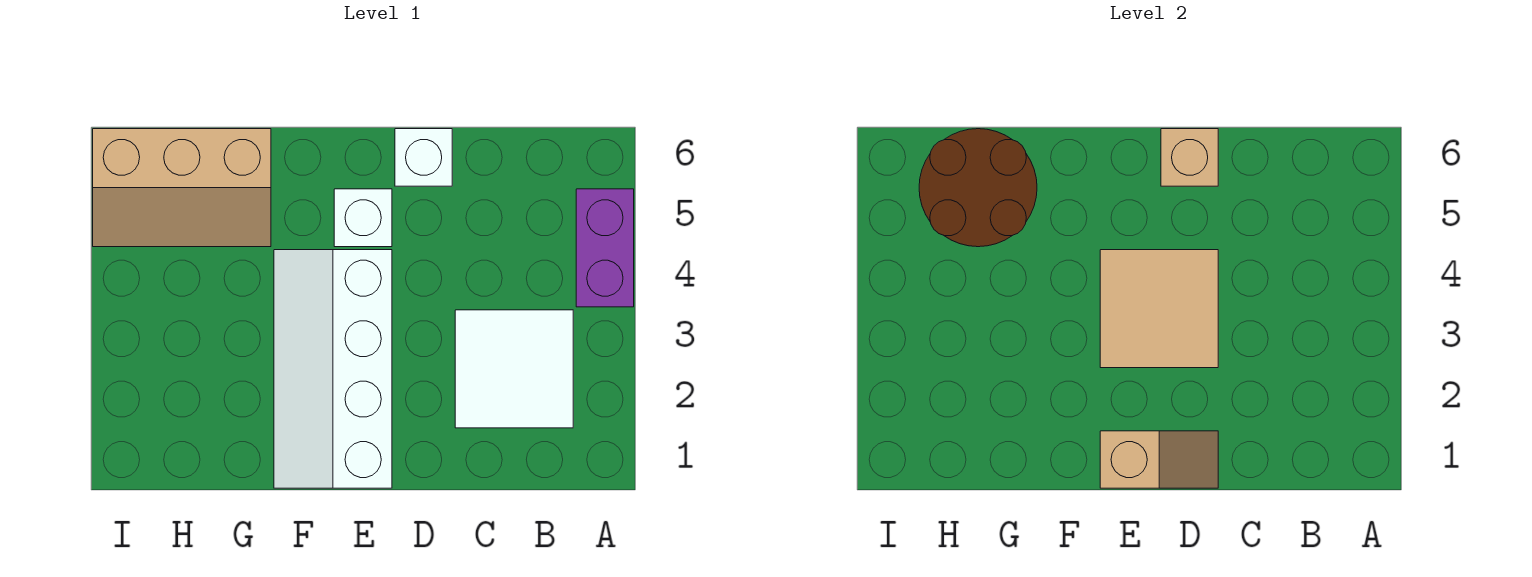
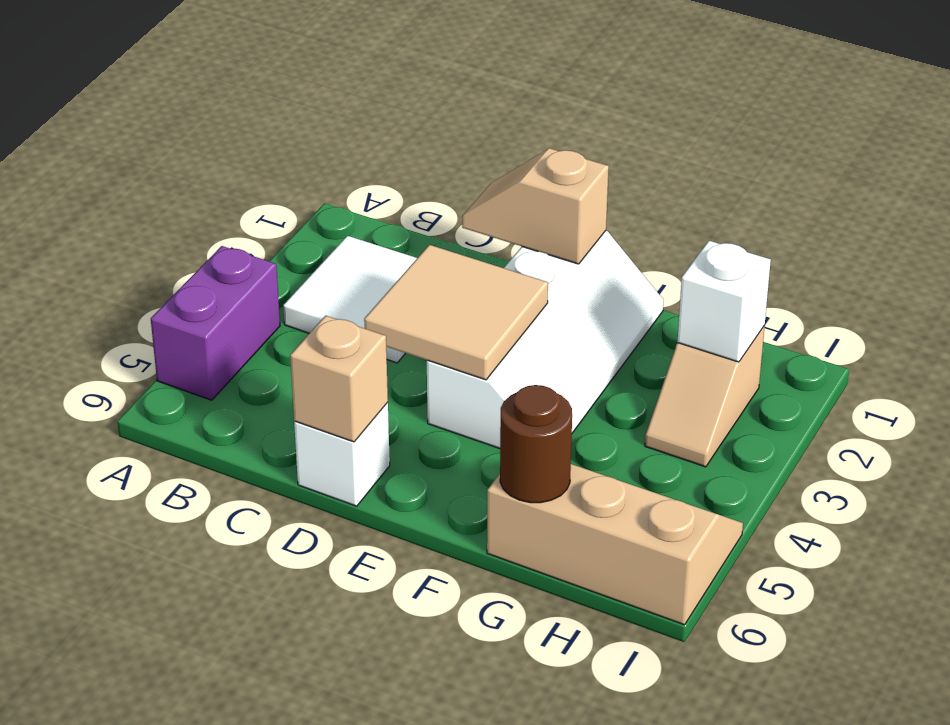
white brick E5 level 1 -> white brick H2 level 2
brown round brick G5:H6 level 2 -> brown round brick G6 level 2
none -> tan slope H2:H3 level 1 top 2

